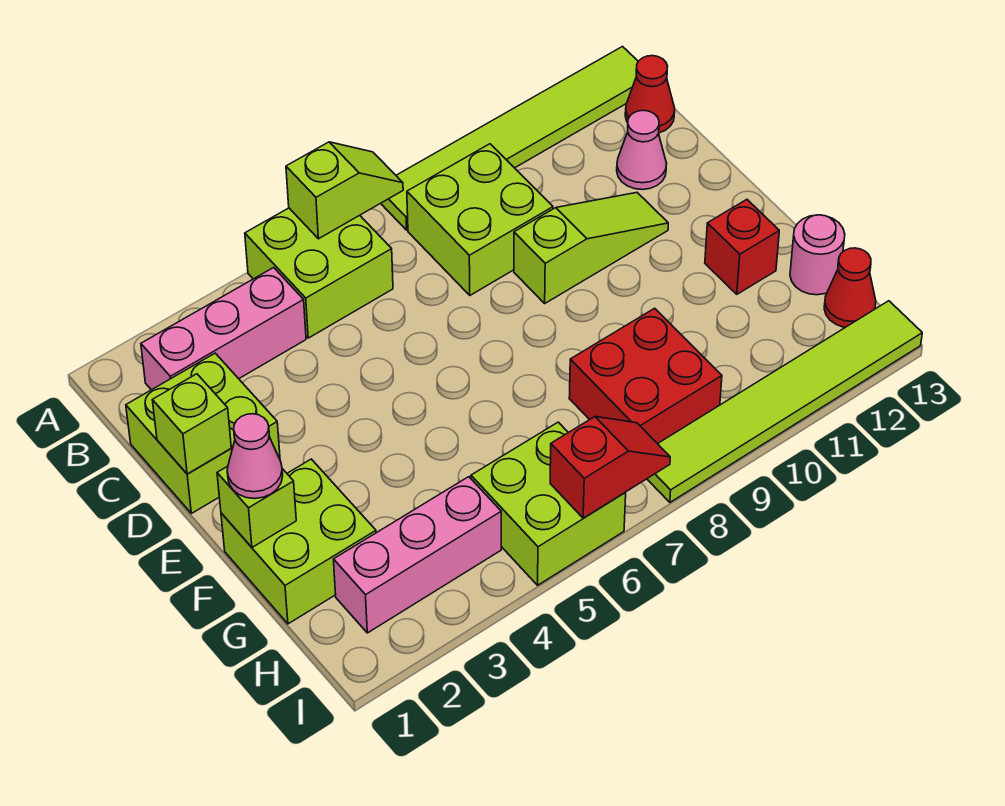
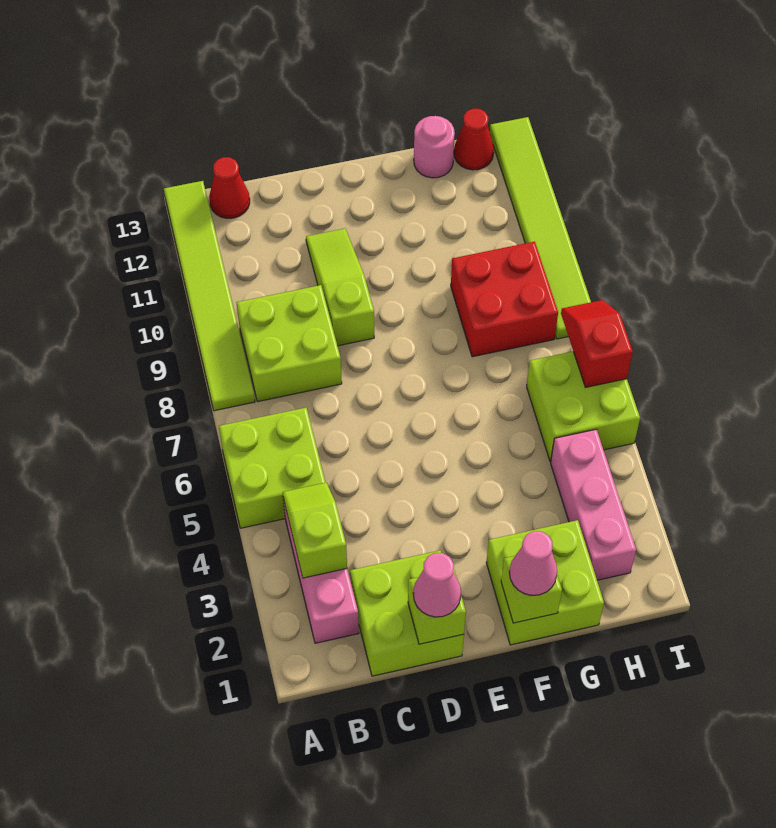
lime slope A6:A7 level 2 top 6 -> lime slope B3:B4 level 2 top 3
pink cone C12 level 1 -> pink cone D1 level 3
red brick F12 level 1 -> none

